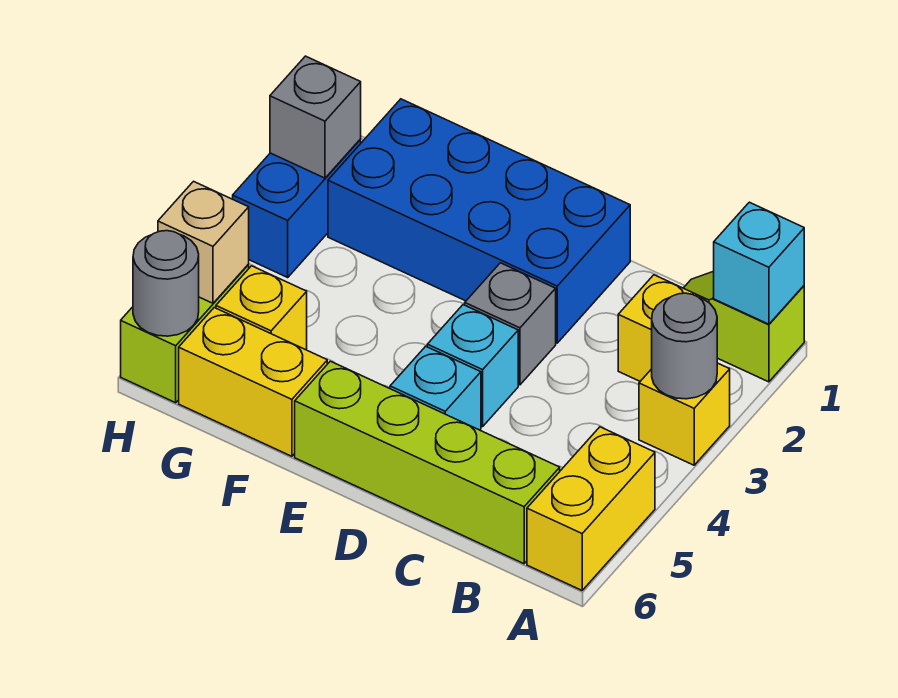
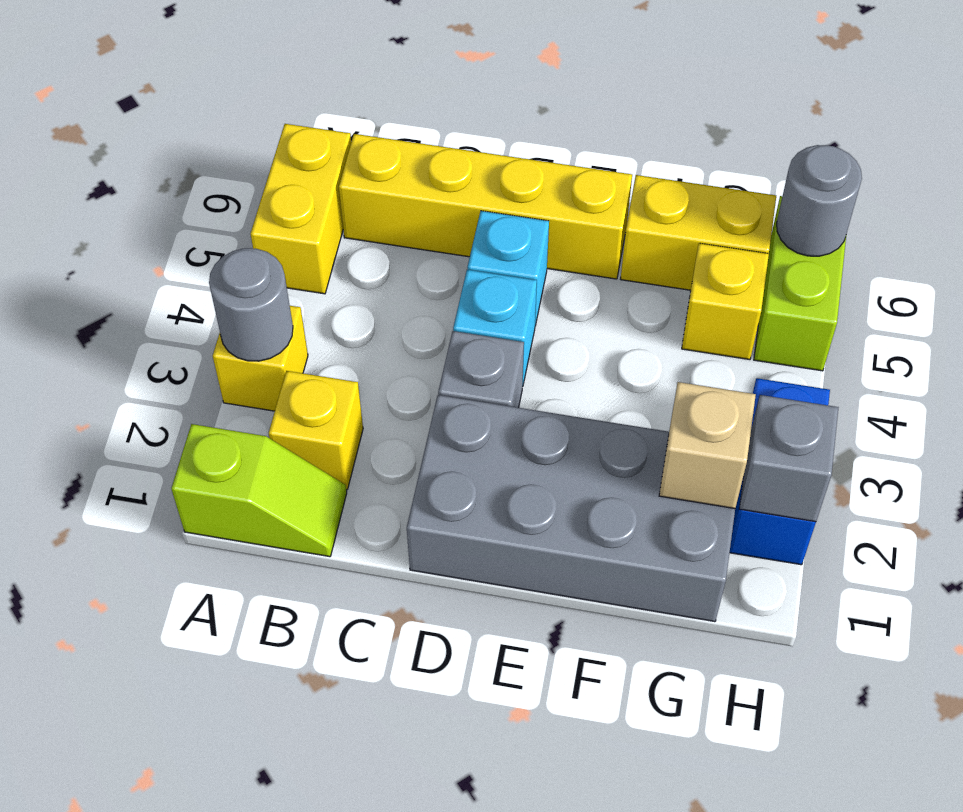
cyan brick A1 level 2 -> none
lime brick B6:E6 level 1 -> yellow brick B6:E6 level 1
blue brick D1:G2 level 1 -> grey brick D1:G2 level 1
tan brick H5 level 2 -> tan brick G2 level 2

